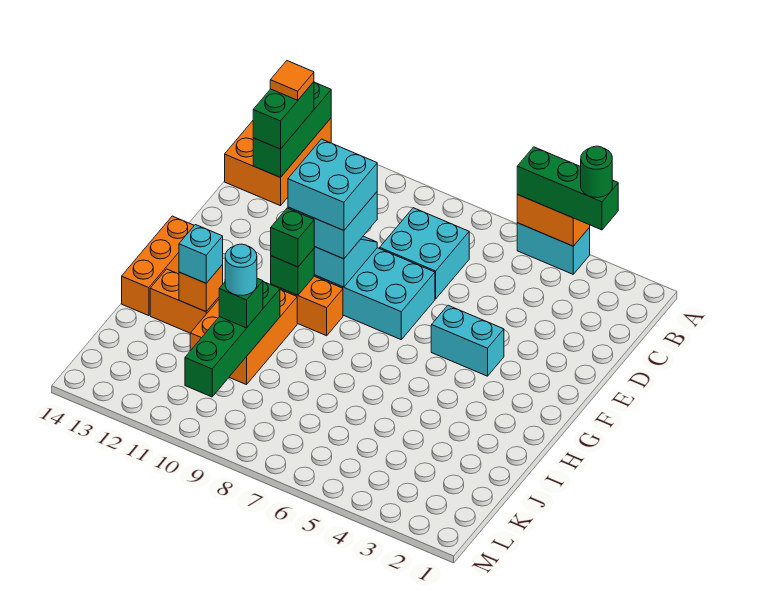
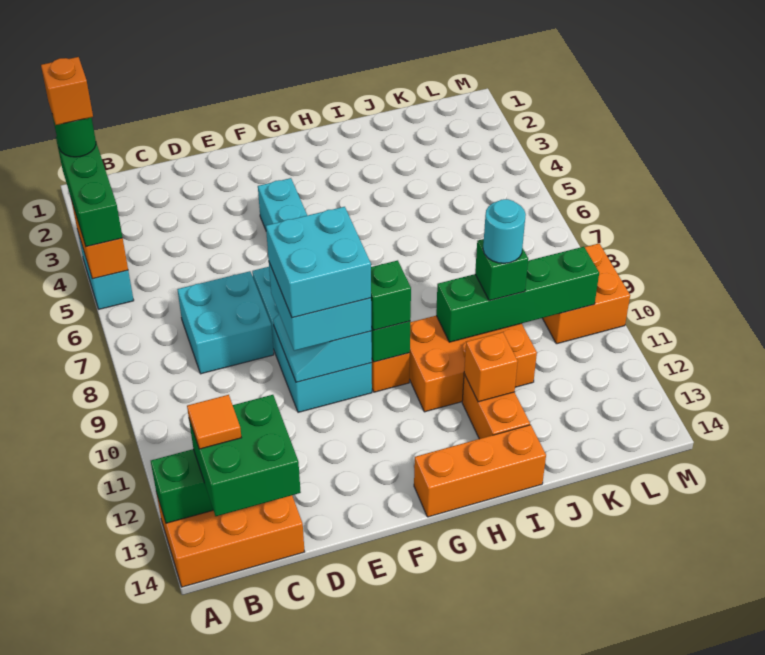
none -> orange brick A3 level 5
green brick B13:C13 level 3 -> green brick B13:C14 level 3
cyan brick I12 level 3 -> none
none -> orange brick L9:M10 level 1

